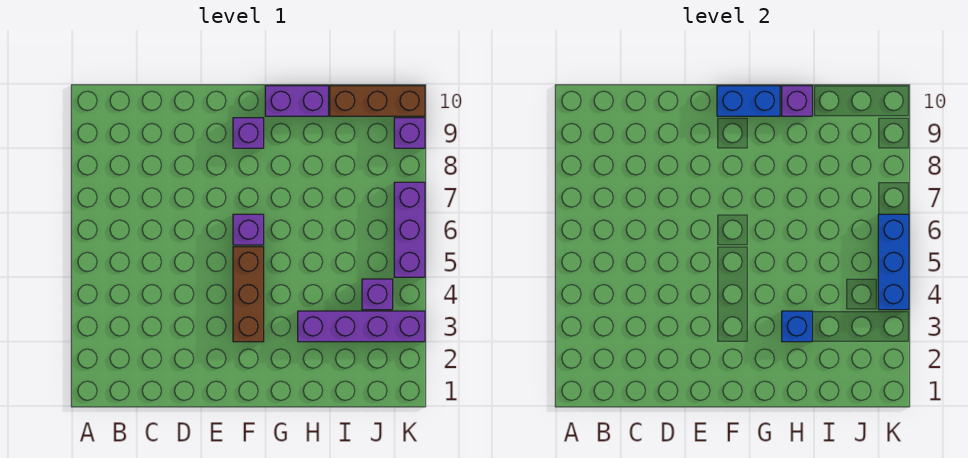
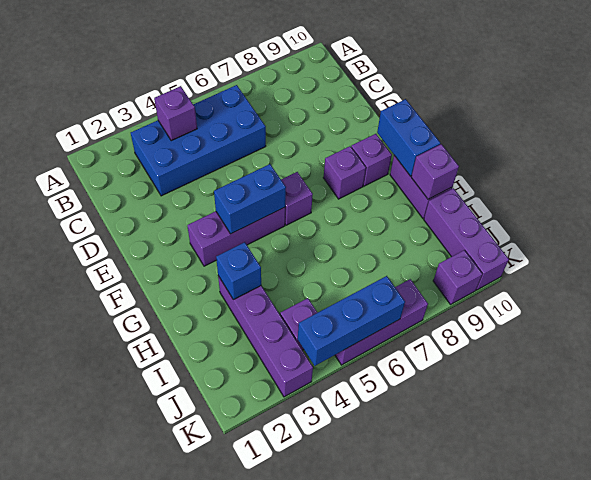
none -> blue brick B3:C6 level 1
none -> purple brick B4 level 2
brown brick F3:F5 level 1 -> purple brick F3:F5 level 1
none -> blue brick F4:F5 level 2
none -> purple brick F8 level 1
brown brick I10:K10 level 1 -> purple brick I10:K10 level 1

